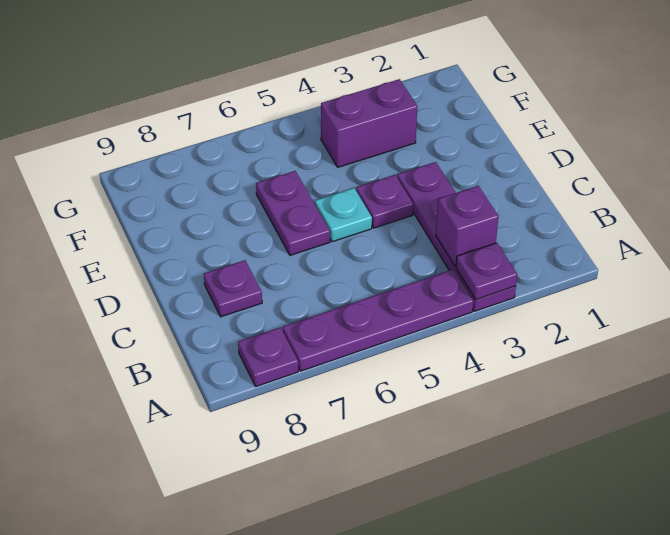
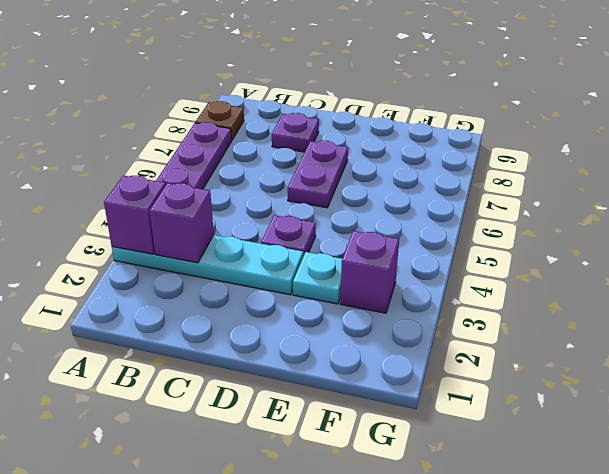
purple plate A3:D3 level 1 -> cyan plate A3:D3 level 1
purple plate A3 level 2 -> purple brick A3 level 2
purple plate A8 level 1 -> brown plate A8 level 1
cyan plate D5 level 1 -> cyan plate E3 level 1
purple plate D6:E6 level 1 -> purple plate D6:D7 level 1
purple brick F3:F4 level 1 -> purple brick F3 level 1

